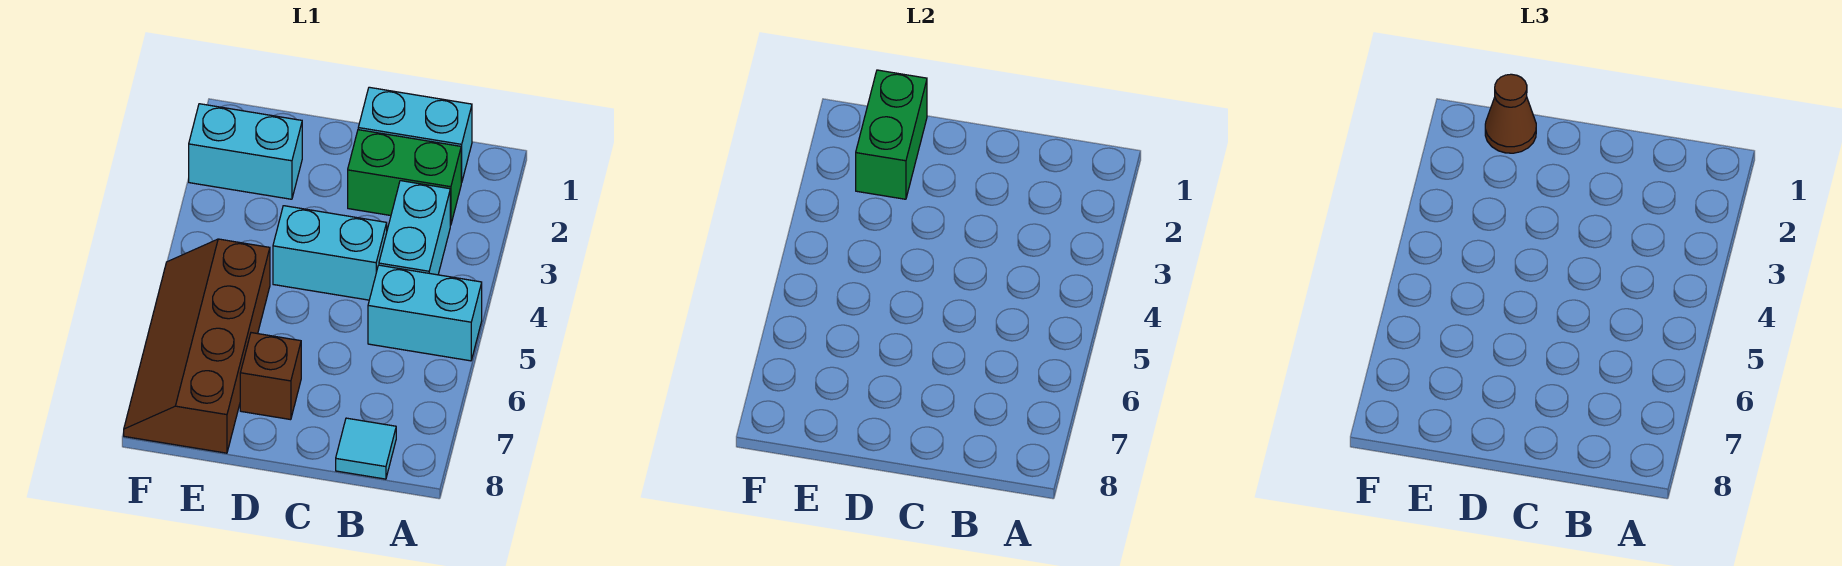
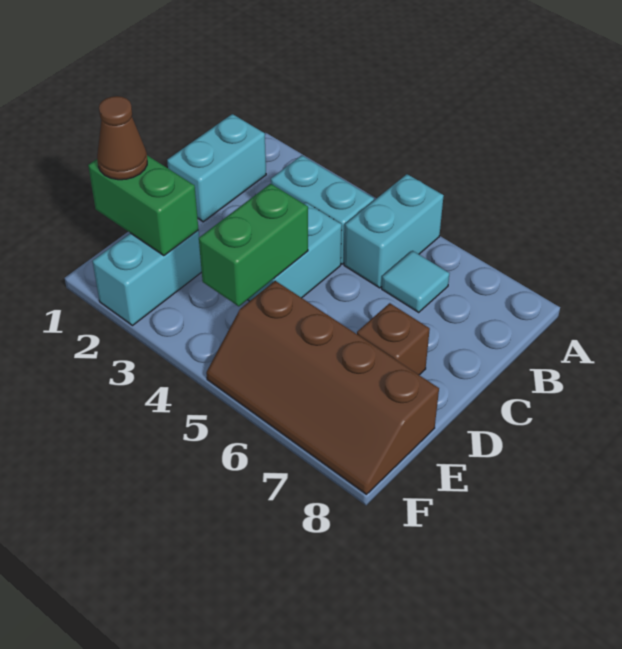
green brick B2:C2 level 1 -> green brick D4:E4 level 2
cyan tile B8 level 1 -> cyan tile B6 level 1

